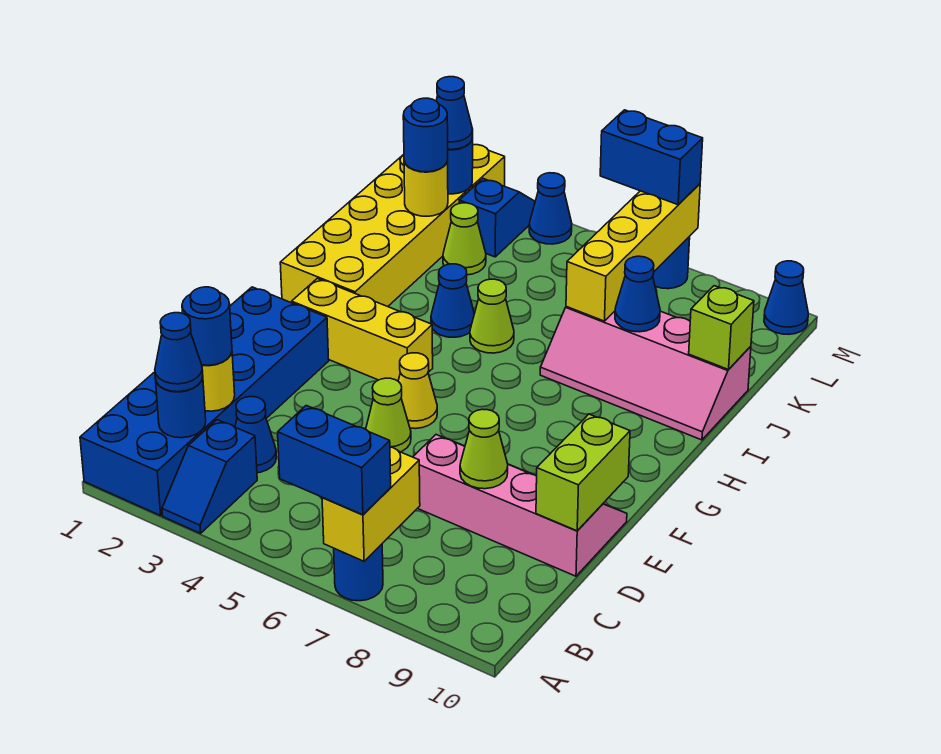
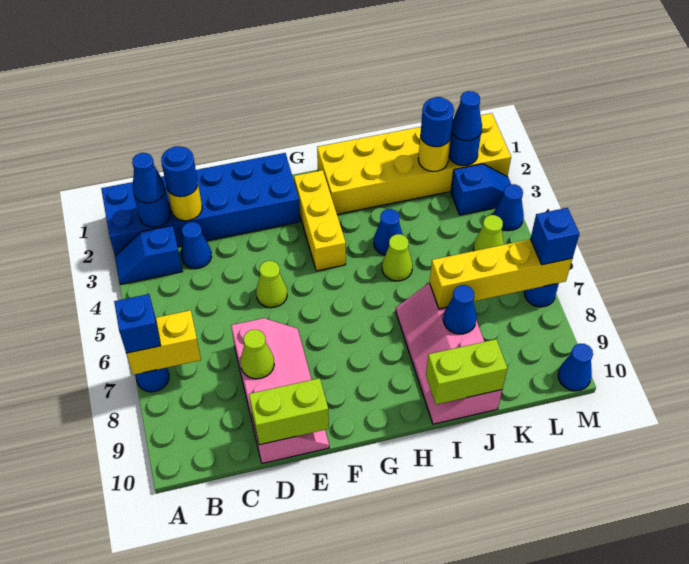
blue brick A6:A7 level 3 -> blue brick A7 level 3
yellow cone F5 level 1 -> none
lime brick J10 level 2 -> lime brick I10:J10 level 2
lime cone K3 level 1 -> lime cone L5 level 1
blue brick M6:M7 level 3 -> blue brick M7 level 3

